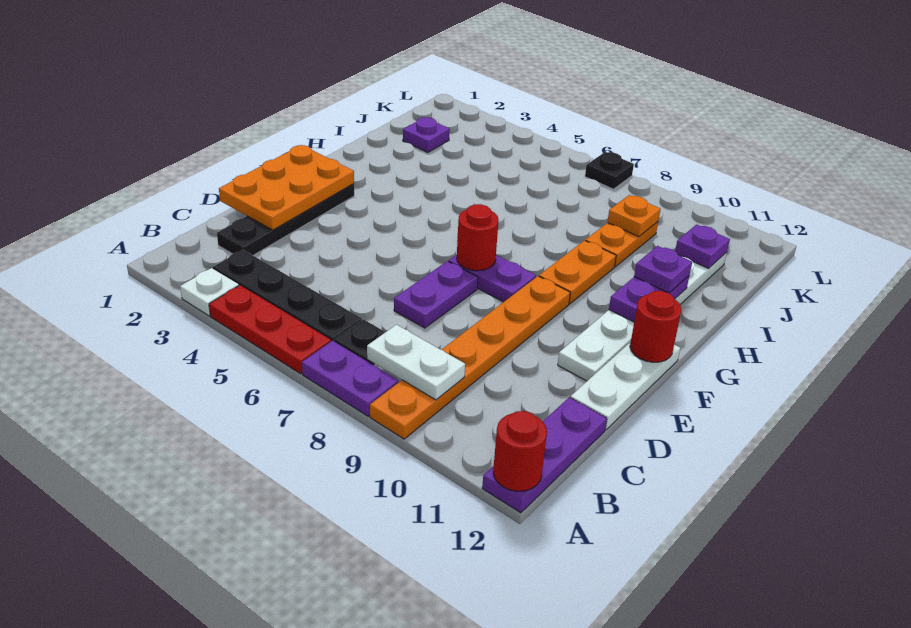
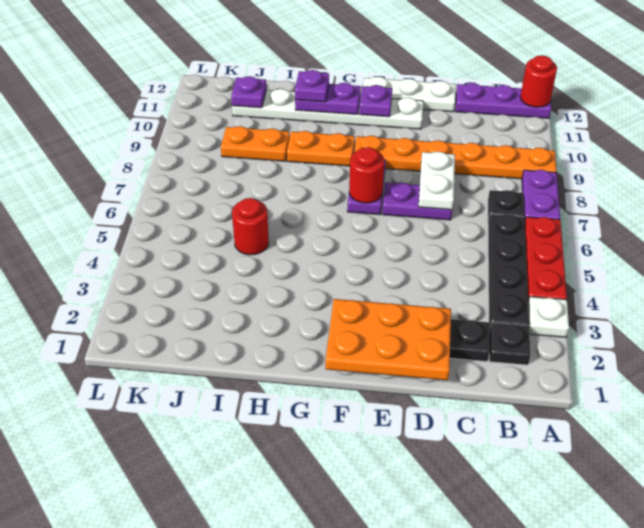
white plate B8:B9 level 2 -> white plate D7:D8 level 2
red round brick F12 level 2 -> red round brick I5 level 1
purple plate J2 level 1 -> purple plate F11 level 2
orange plate J9 level 2 -> none
black plate L7 level 1 -> black plate B2 level 1

